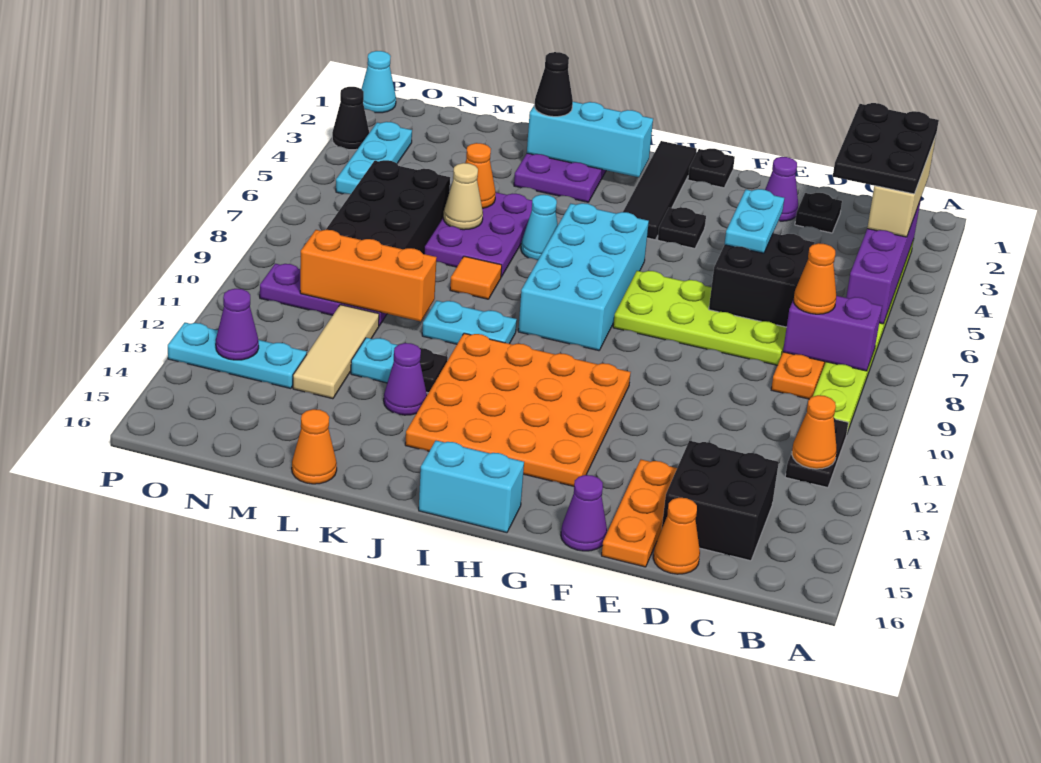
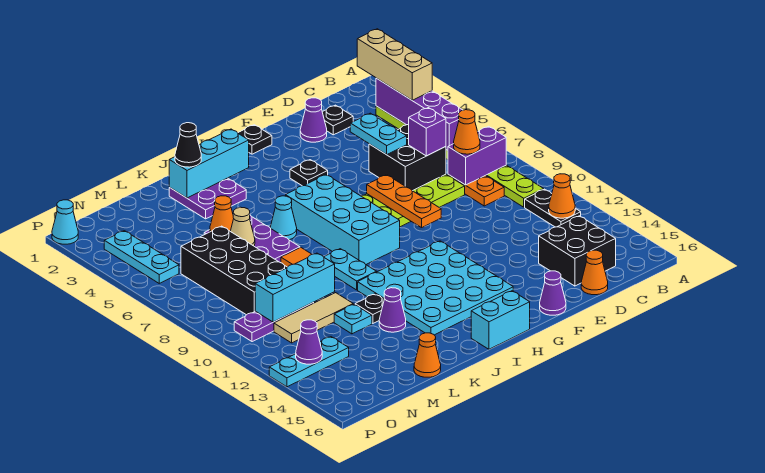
black plate B2:C4 level 4 -> none
none -> purple brick D7 level 3
orange plate E14:E16 level 1 -> orange plate F7:F9 level 2
orange plate G11:J14 level 1 -> cyan plate G11:J14 level 1
black tile H1:H4 level 1 -> none
cyan plate J10:K10 level 1 -> cyan plate J9:J10 level 1
orange brick L10:N10 level 2 -> cyan brick L10:N10 level 2
tan tile M11:M13 level 1 -> tan tile L11:N11 level 1
black cone P3 level 1 -> none

